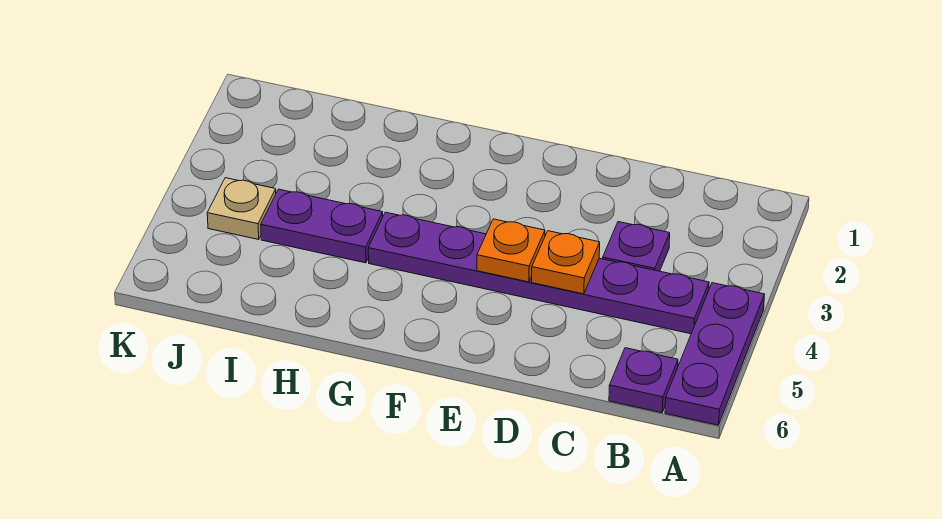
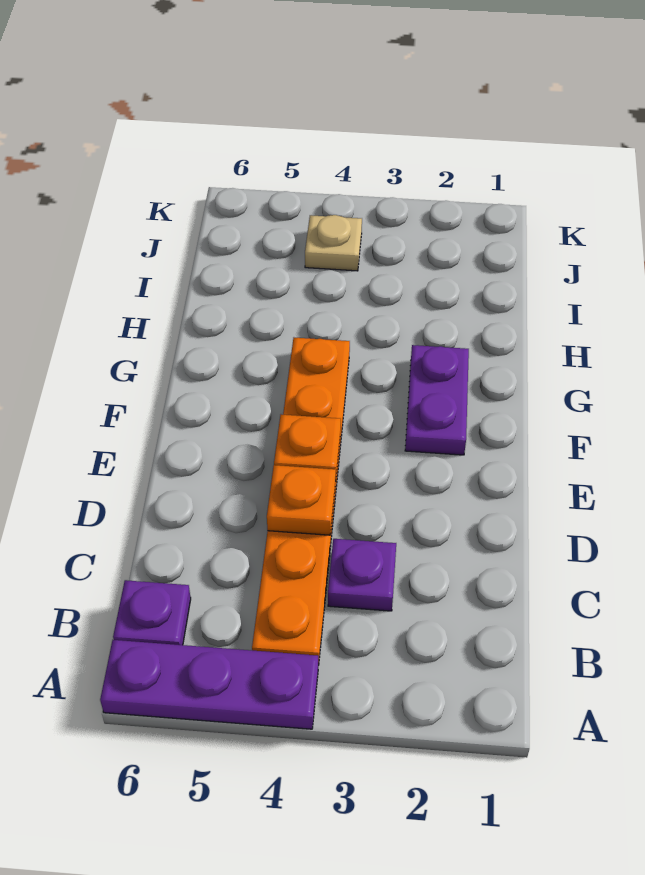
purple plate B4:G4 level 1 -> orange plate B4:G4 level 1
purple plate H4:I4 level 1 -> purple plate F2:G2 level 1

